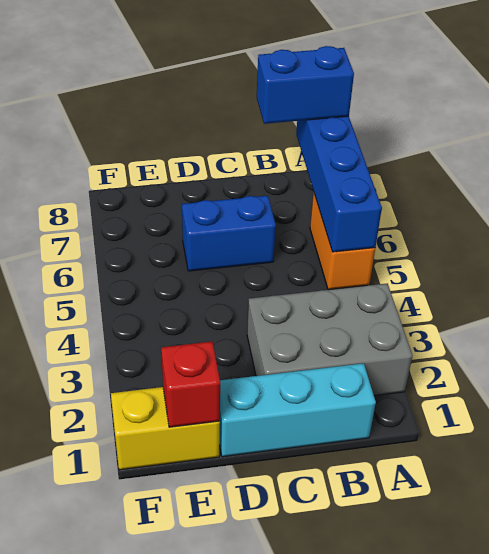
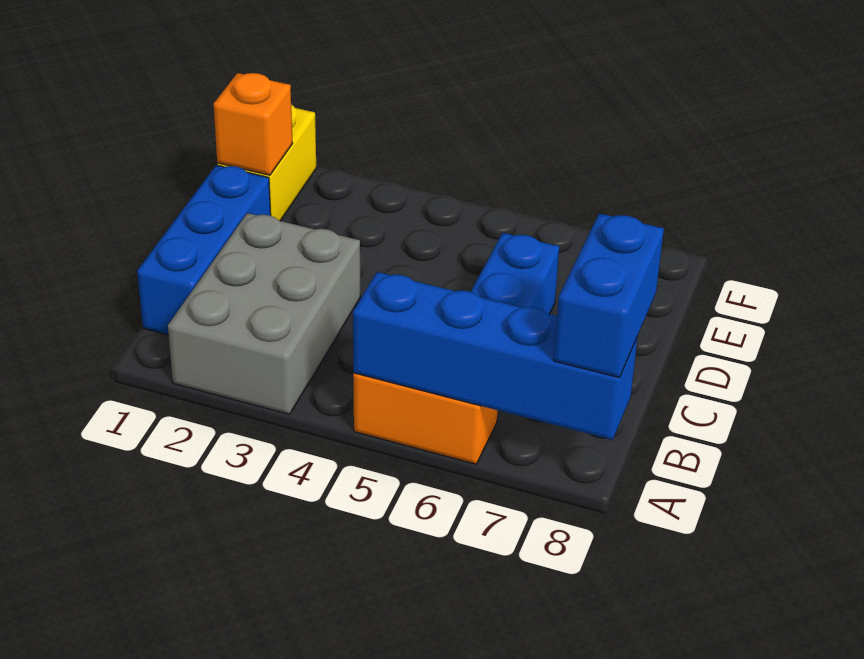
cyan brick B1:D1 level 1 -> blue brick B1:D1 level 1
red brick E1 level 2 -> orange brick E1 level 2

